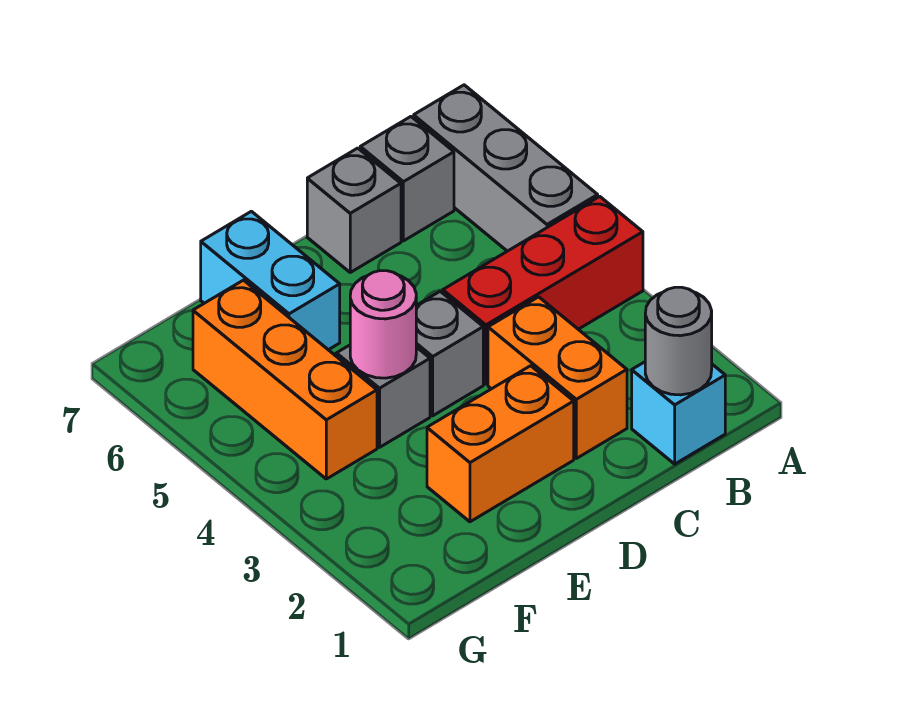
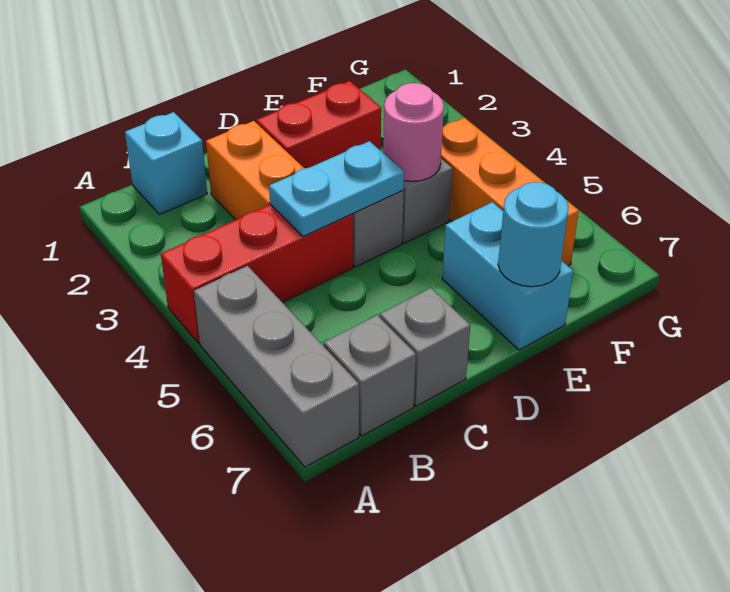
grey round brick B1 level 2 -> none
none -> cyan plate C4:D4 level 2
orange brick D2:E2 level 1 -> red brick D2:E2 level 1
none -> cyan round brick E7 level 2

